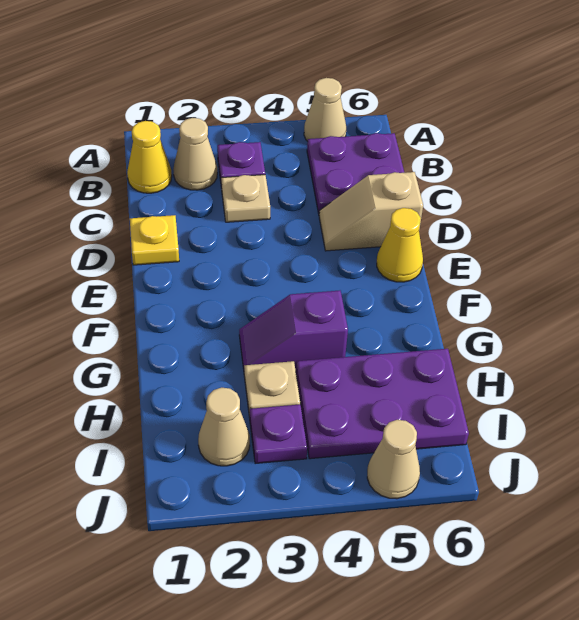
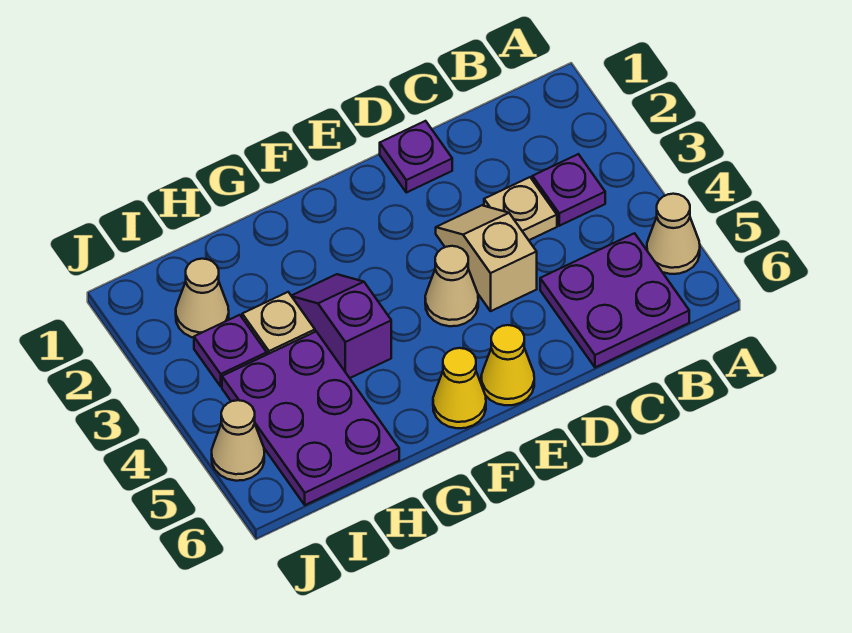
yellow cone B1 level 1 -> yellow cone F6 level 1
tan cone B2 level 1 -> tan cone E4 level 1
yellow plate D1 level 1 -> purple plate D1 level 1
tan slope D5:D6 level 1 top 6 -> tan slope D3:D4 level 1 top 4

